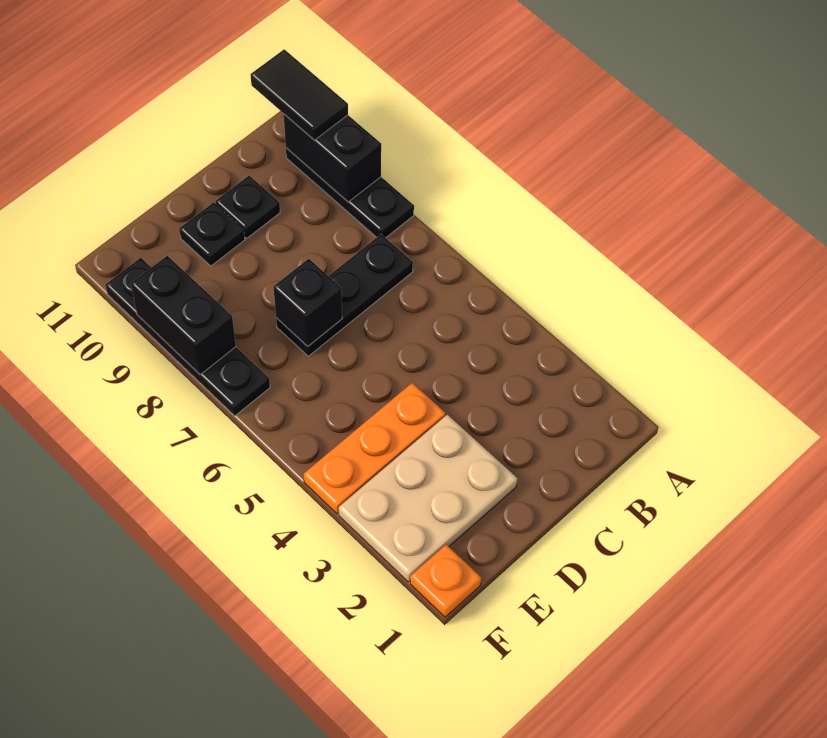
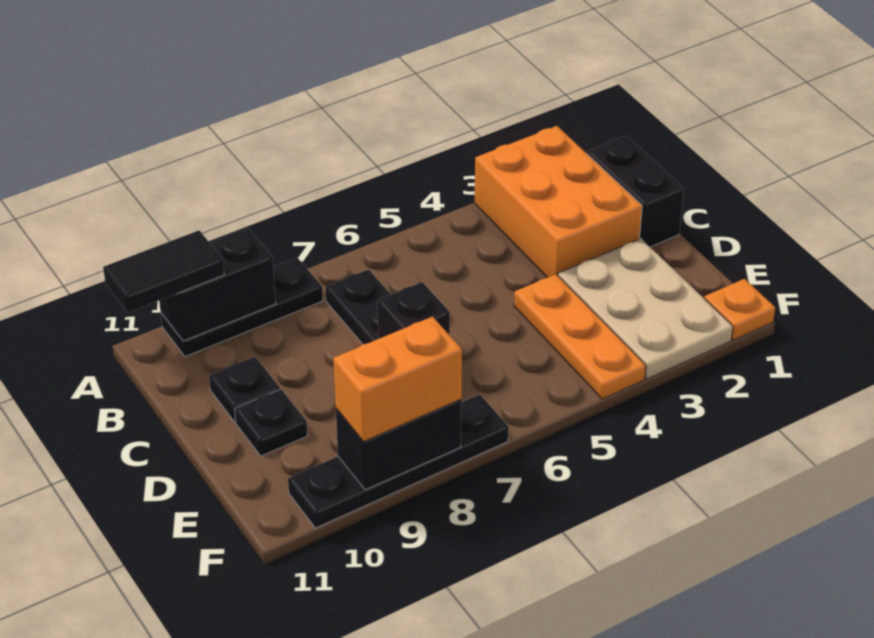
none -> orange brick A2:C3 level 1
none -> black brick B1:C1 level 1
none -> orange brick F8:F9 level 3

